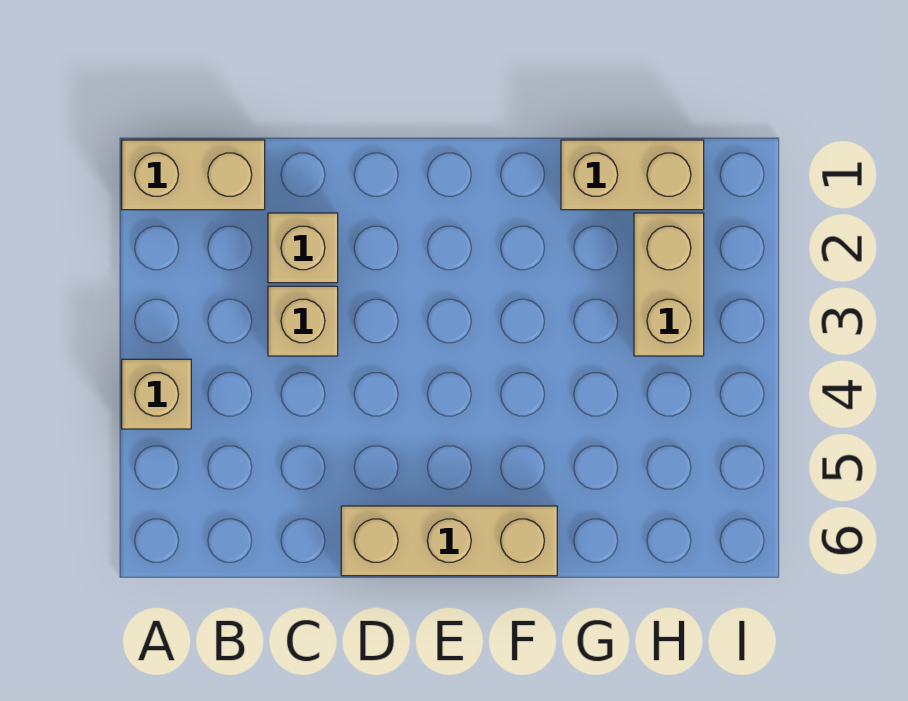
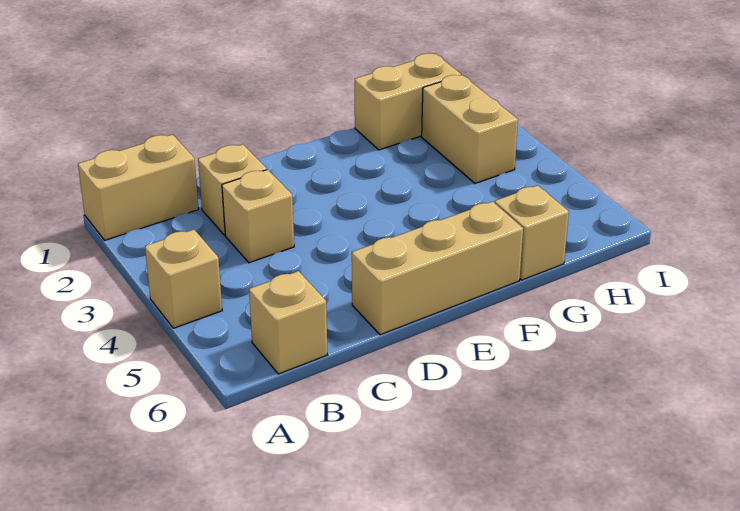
none -> tan brick B6 level 1
none -> tan brick G6 level 1

